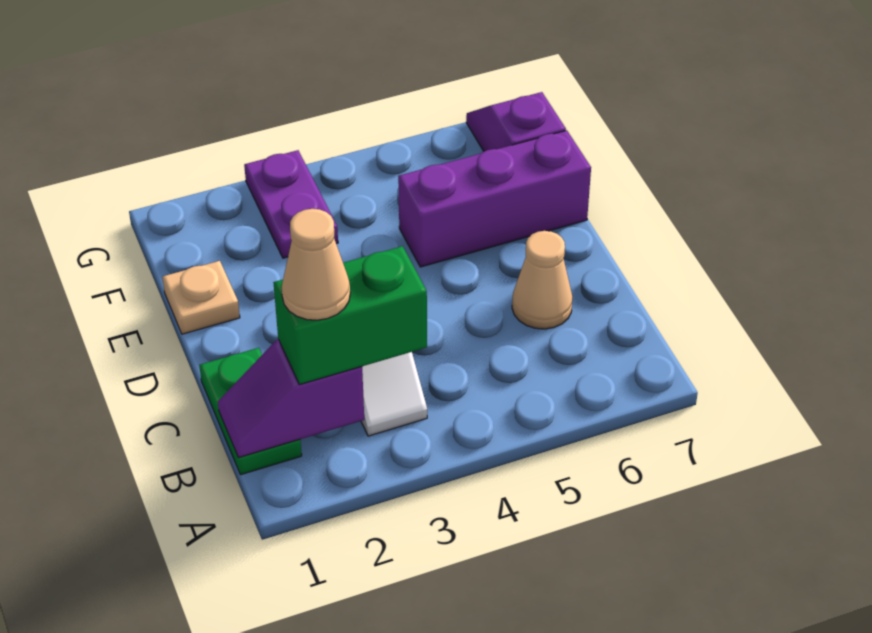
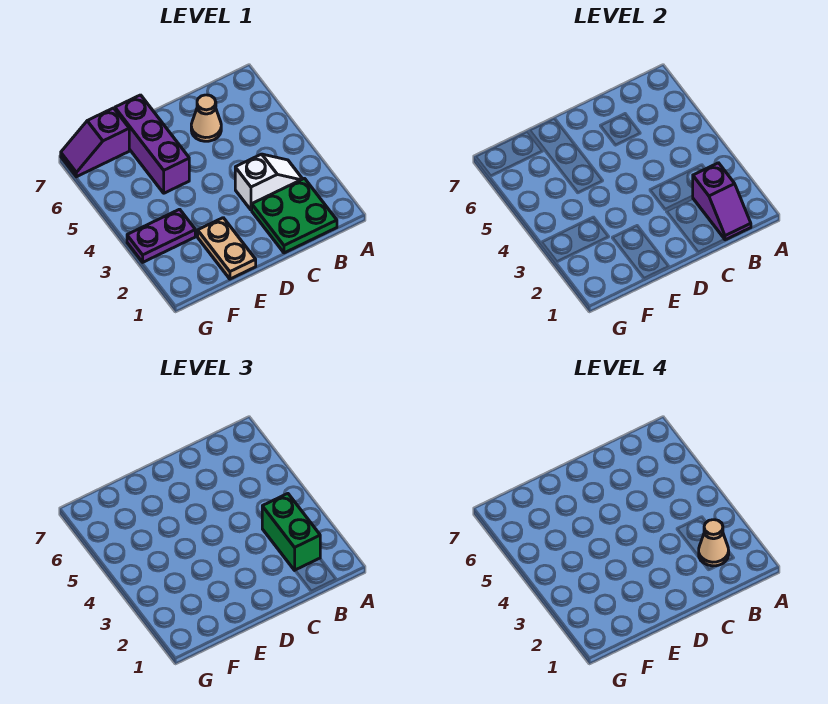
green plate B1:C1 level 1 -> green plate B1:C2 level 1
tan plate E1 level 1 -> tan plate E1:E2 level 1

